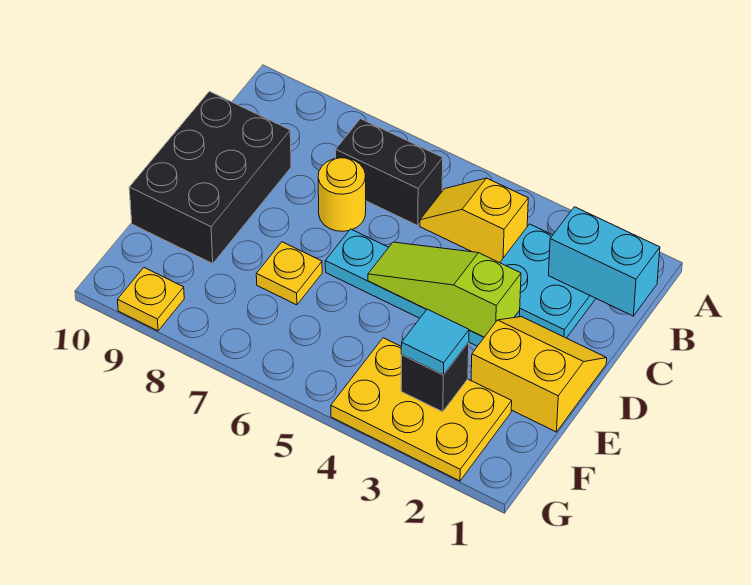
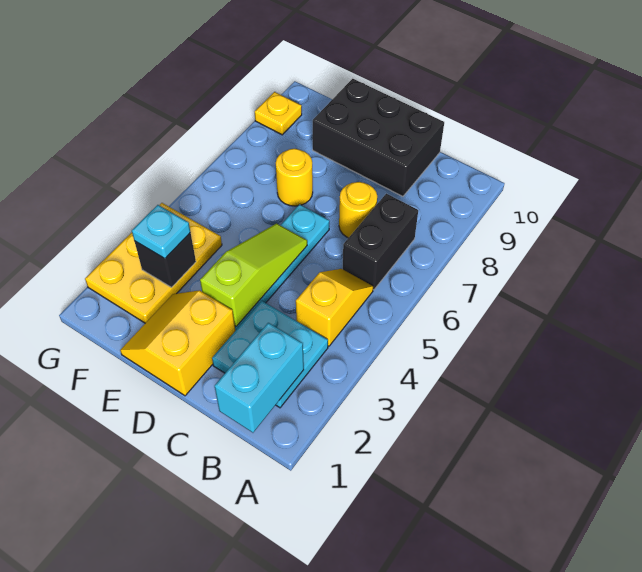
yellow slope D1:E2 level 1 top E -> yellow slope D1:E2 level 1 top D
yellow plate E7 level 1 -> yellow round brick E7 level 1
cyan tile F3 level 3 -> cyan plate F3 level 3

